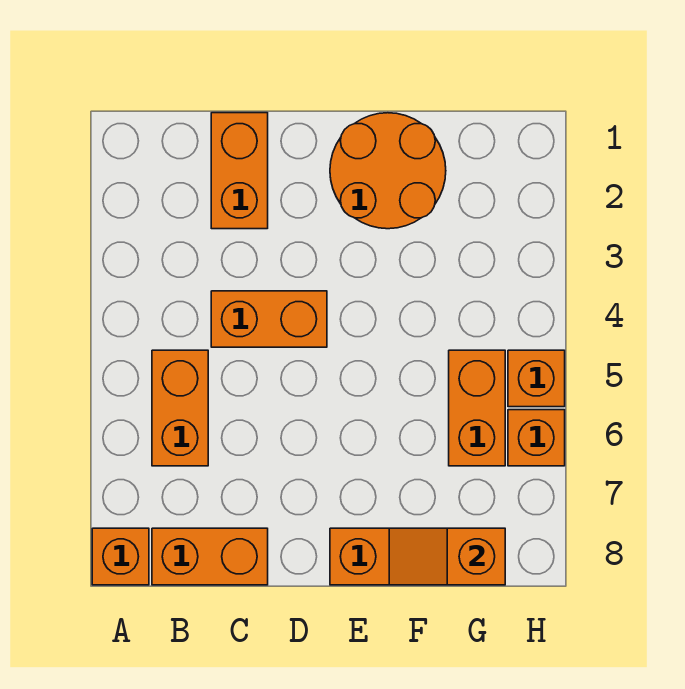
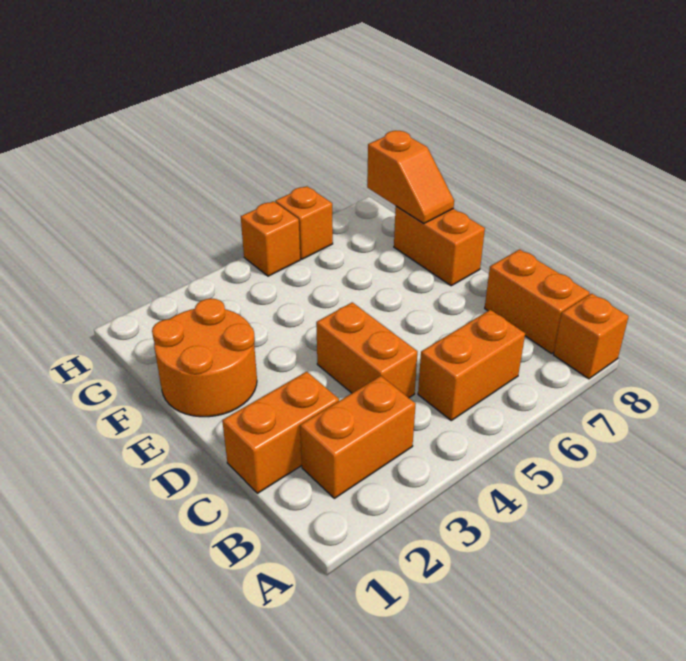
orange brick G5:G6 level 1 -> orange brick B2:B3 level 1

